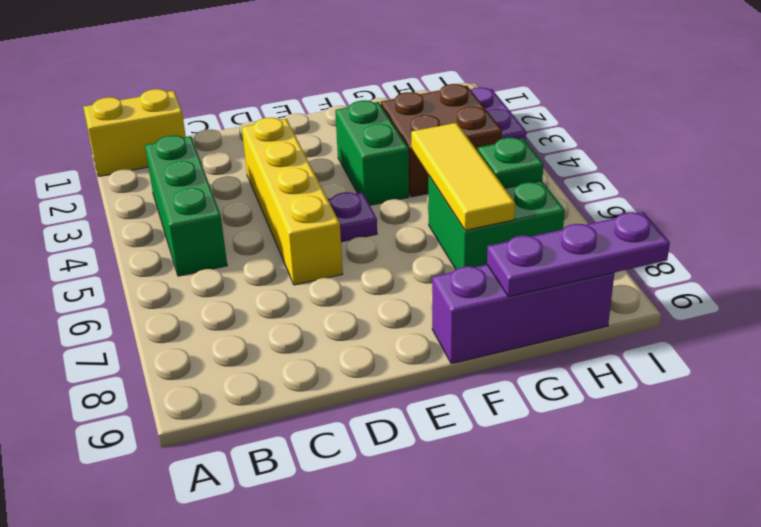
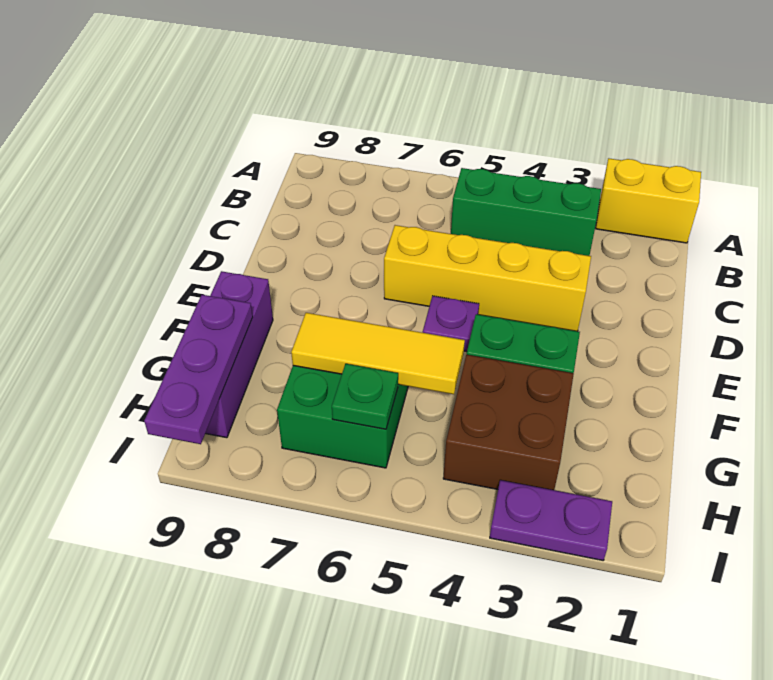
yellow brick A1:B1 level 1 -> yellow brick A1:A2 level 1

